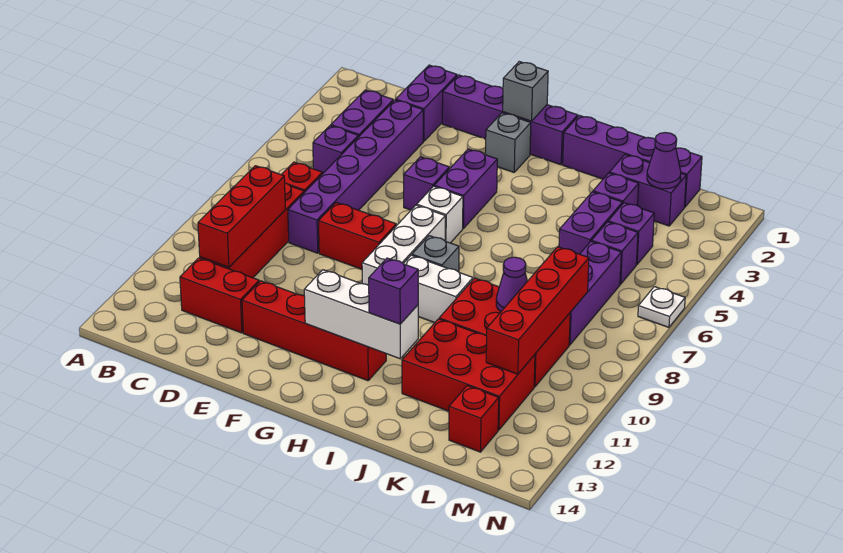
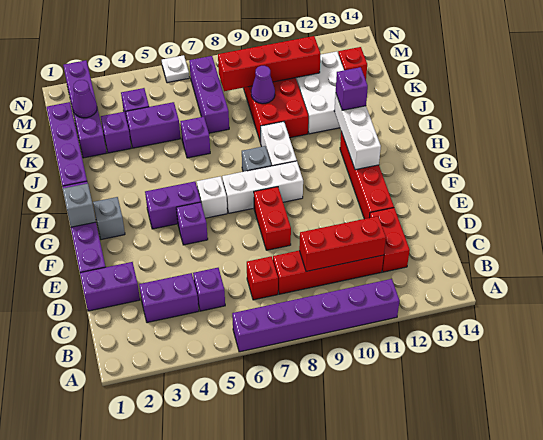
purple brick D3:D8 level 1 -> purple brick A6:A11 level 1
red brick J11:L12 level 1 -> white brick J11:L12 level 1
purple brick K2:L2 level 1 -> purple brick K2:N2 level 1
purple brick L5 level 1 -> purple brick J6 level 1
purple brick L6:L8 level 1 -> purple brick K7:M7 level 1

